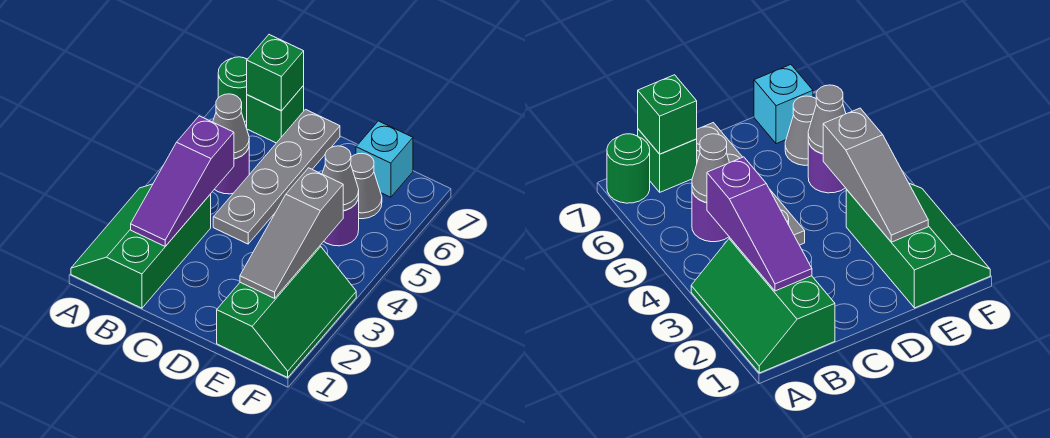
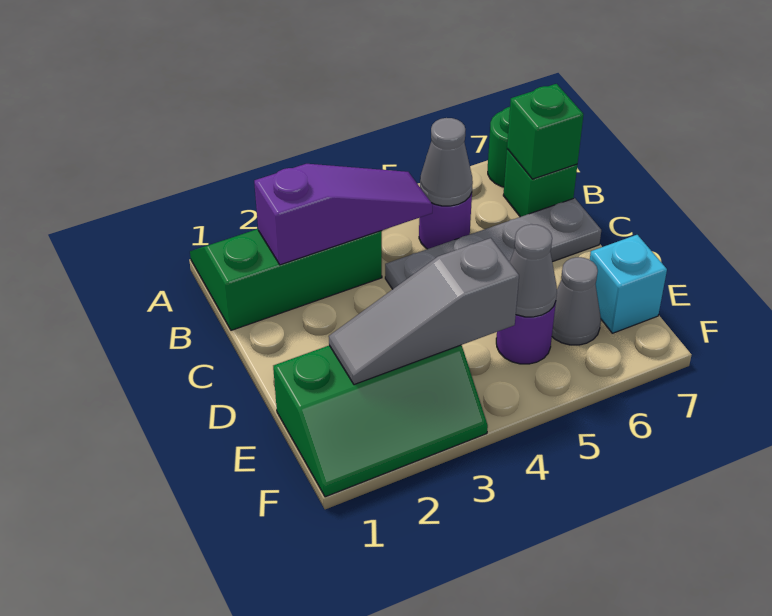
purple slope B2:B4 level 2 top 4 -> purple slope B2:B4 level 2 top 2

